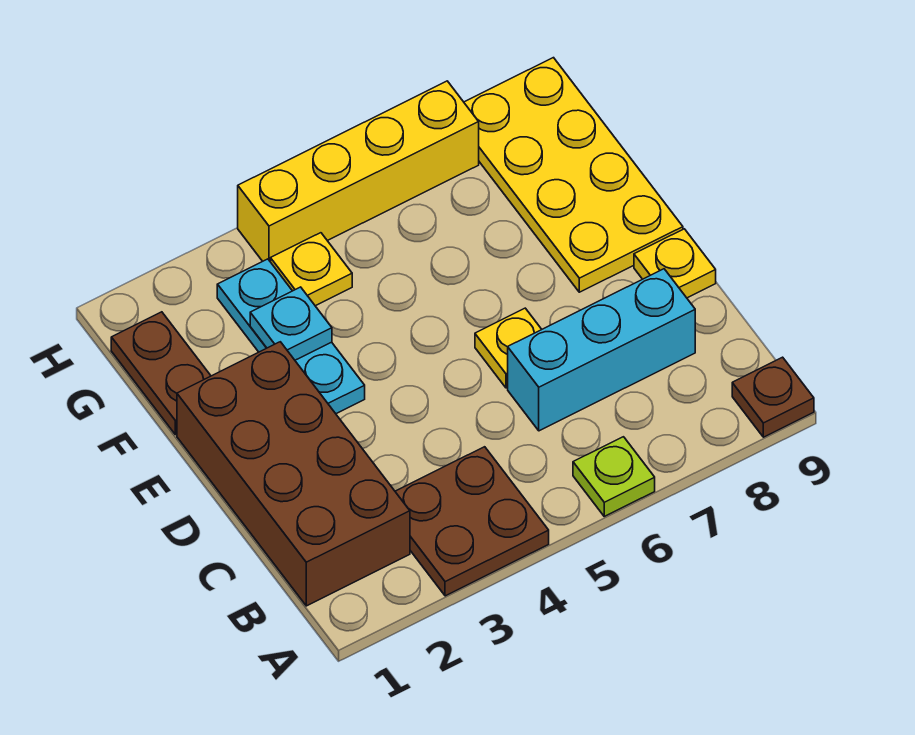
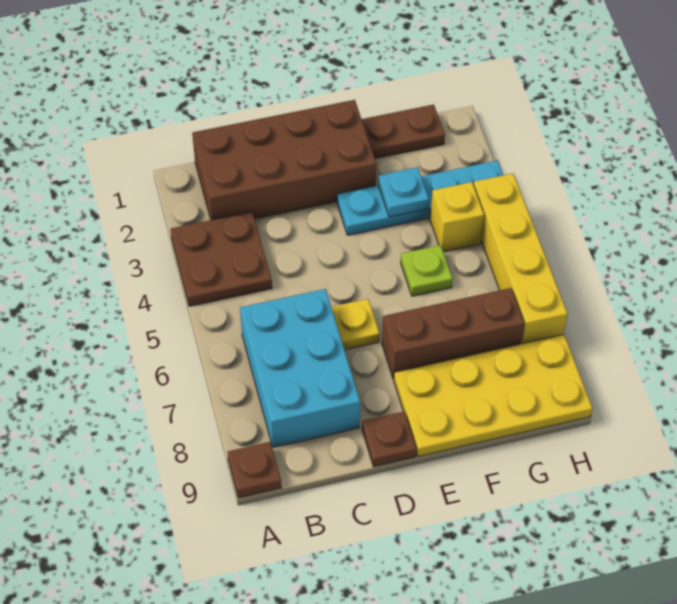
lime plate A6 level 1 -> lime plate F5 level 1
cyan brick C6:C8 level 1 -> cyan brick B6:C8 level 1
yellow plate D9 level 1 -> brown plate D9 level 1
cyan plate E3:G3 level 1 -> cyan plate E3:H3 level 1
none -> brown brick E7:G7 level 1
yellow plate G4 level 1 -> yellow brick G4 level 1

